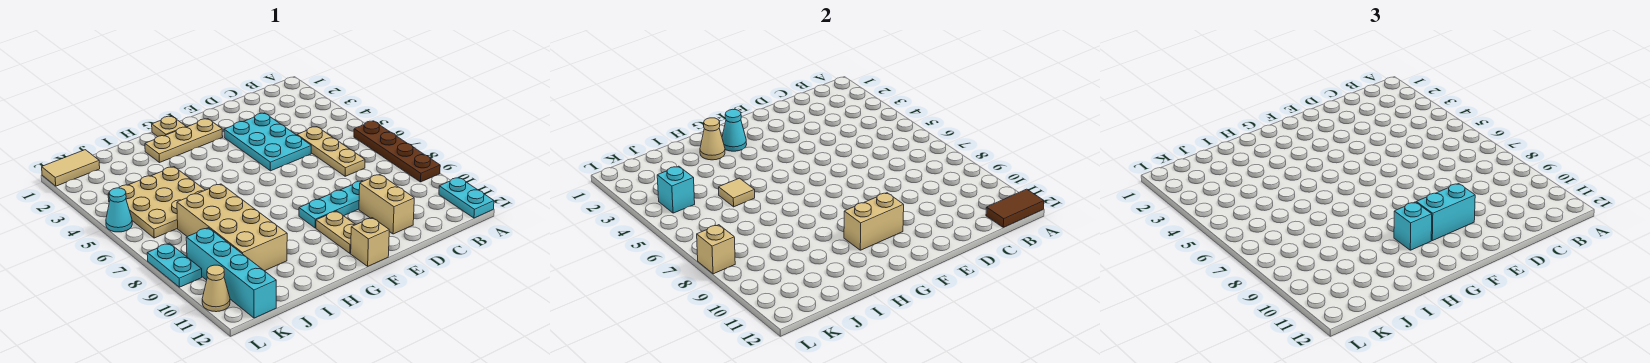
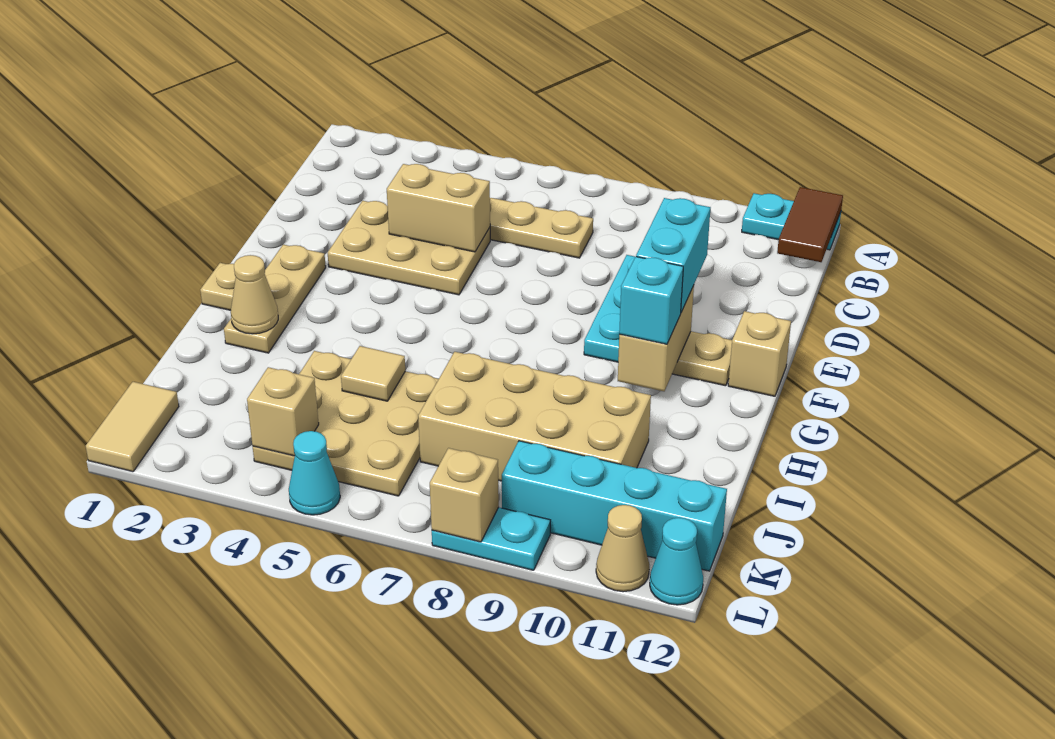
brown plate A6:A9 level 1 -> none
cyan plate D3:E5 level 1 -> tan plate D3:E5 level 1
tan brick D10:D11 level 1 -> tan brick D4:D5 level 2
cyan cone G2 level 2 -> cyan cone L12 level 1
cyan brick K4 level 2 -> tan brick K4 level 2

